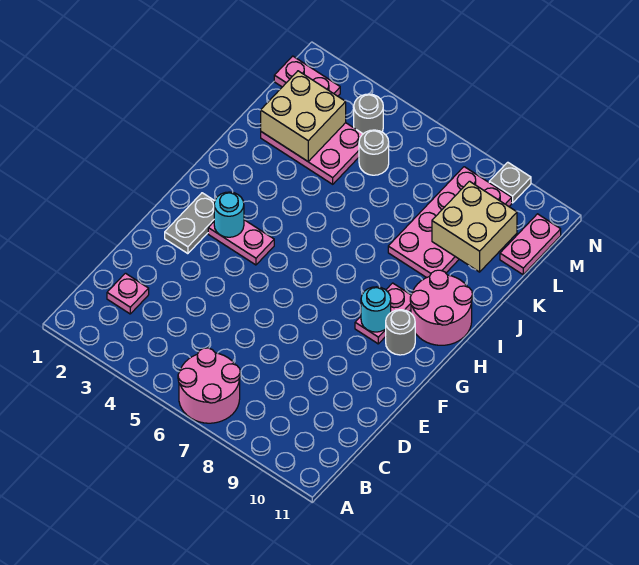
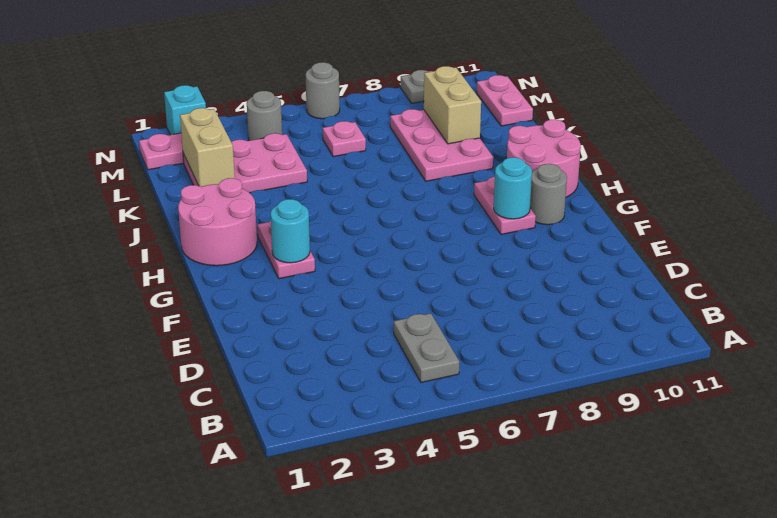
pink round brick A6:B7 level 1 -> pink round brick H1:I2 level 1
pink plate C2 level 1 -> pink plate L6 level 1
grey plate F2:G2 level 1 -> grey plate B5:C5 level 1
pink plate G3:G4 level 1 -> pink plate G3:H3 level 1
pink plate J8:M9 level 1 -> pink plate J8:L9 level 1
tan brick K2:L3 level 2 -> tan brick K2:L2 level 2
tan brick K9:L10 level 2 -> tan brick K9:L9 level 2
grey round brick L5 level 1 -> grey round brick N6 level 1
none -> cyan brick N2 level 1

